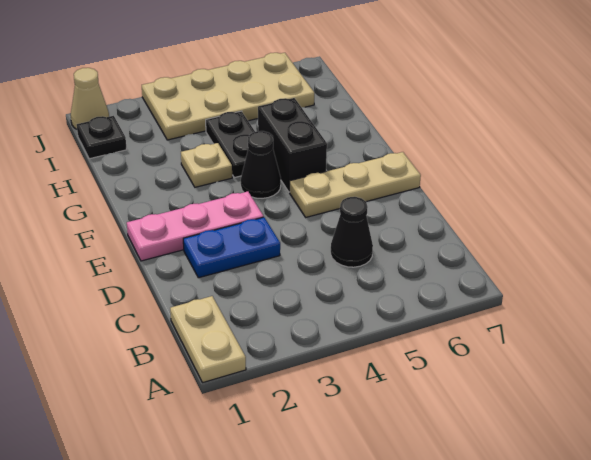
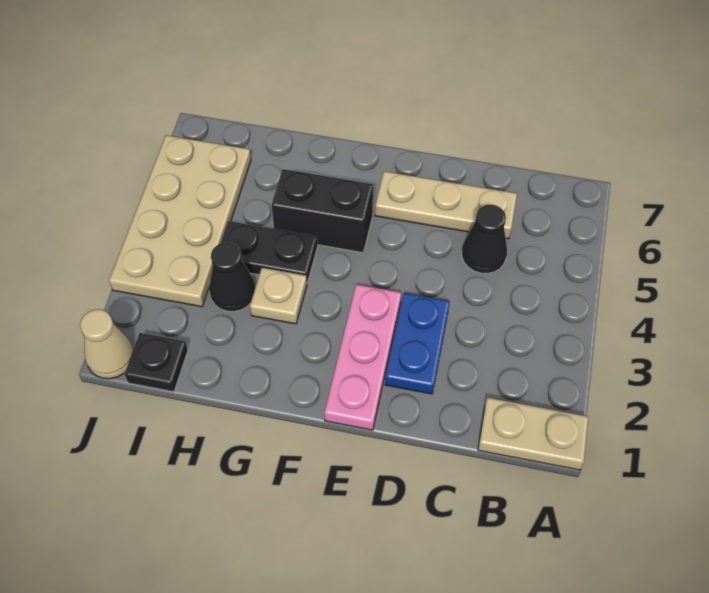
tan plate E5:E7 level 1 -> tan plate C6:E6 level 1
black cone F4 level 1 -> black cone H3 level 1

